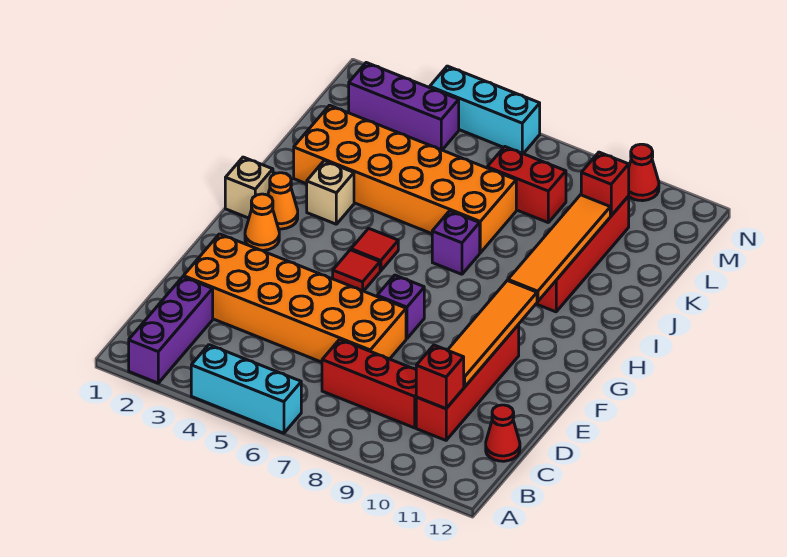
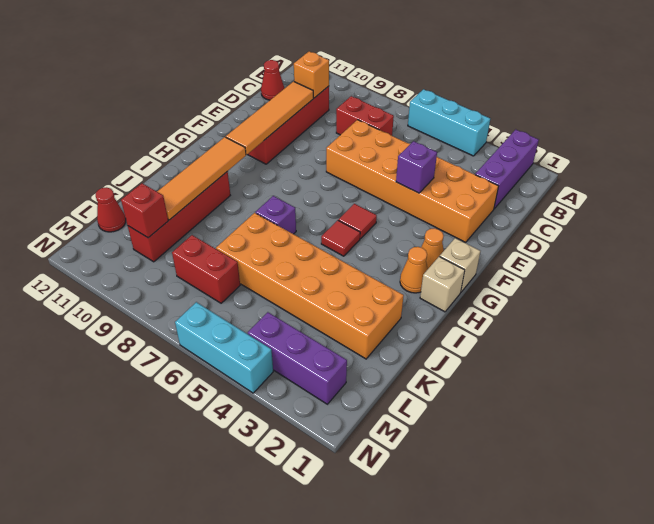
red brick C7:C9 level 1 -> red brick C7:C8 level 1
red brick C10 level 2 -> orange brick C10 level 2
purple brick F7 level 1 -> purple brick E4 level 2
tan brick I3 level 1 -> tan brick G1 level 1
red cone N10 level 1 -> red cone L12 level 1

